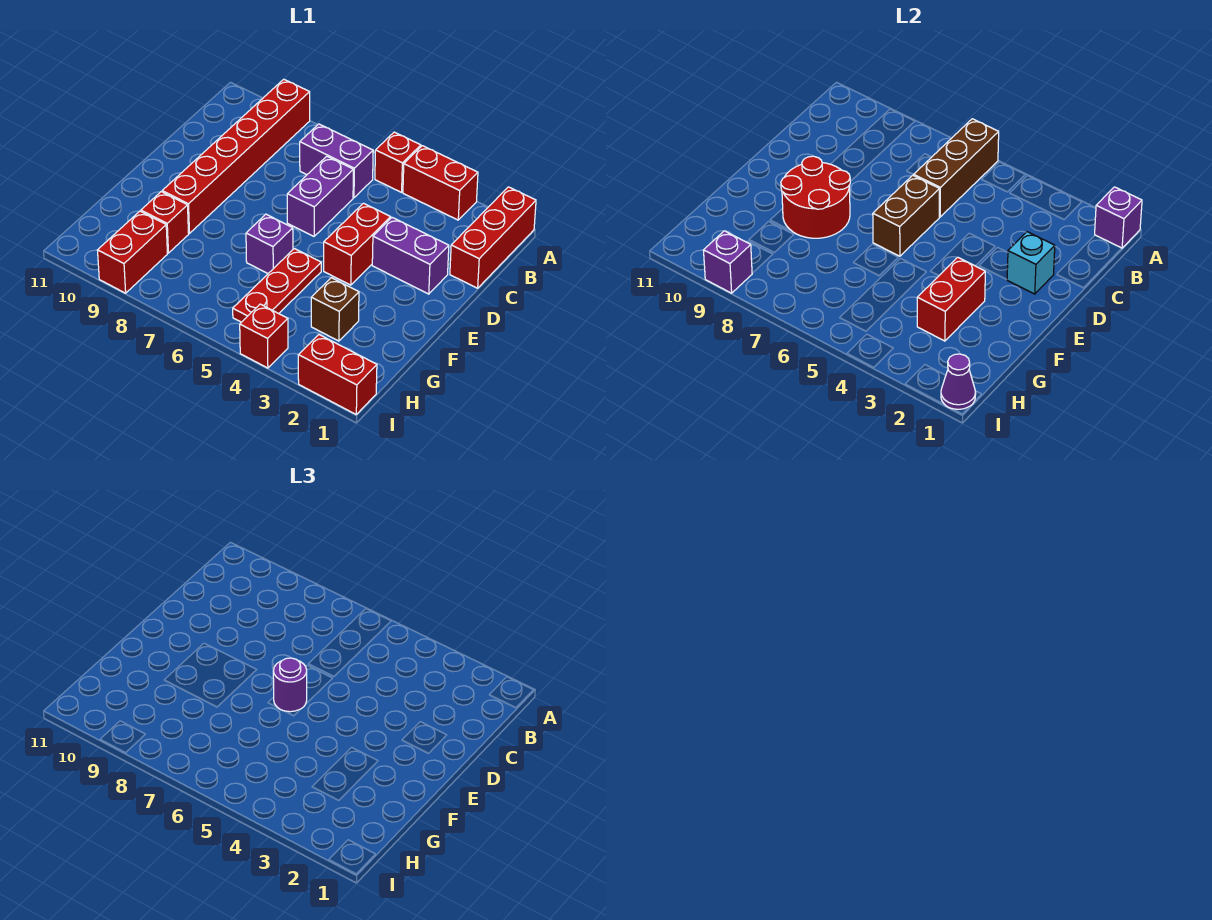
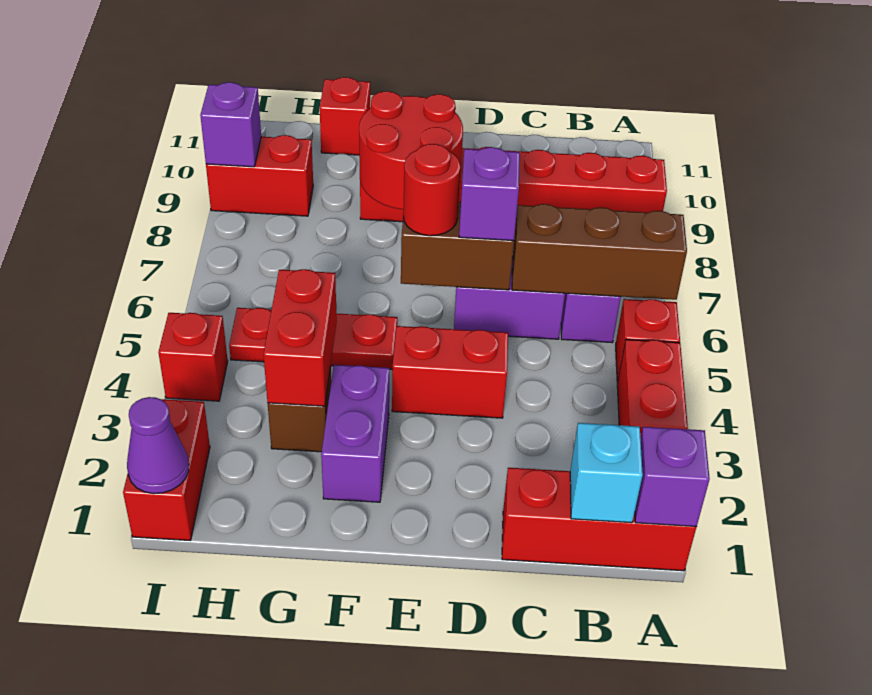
purple brick D2:D3 level 1 -> purple brick F2:F3 level 1
cyan brick D2 level 2 -> cyan brick B1 level 2
purple round brick E6 level 3 -> red round brick E6 level 3
red brick F3:G3 level 2 -> red brick G3:G4 level 2
purple brick F6 level 1 -> purple brick D6 level 3
red brick G9 level 1 -> red brick G11 level 1

